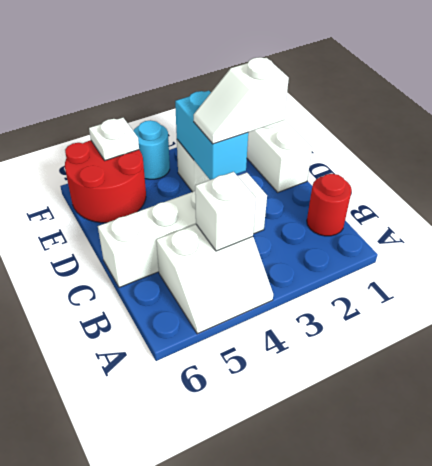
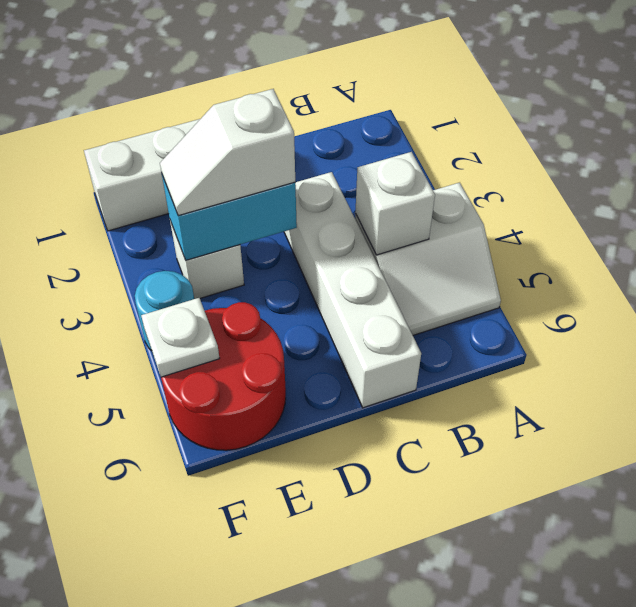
white slope A4:B5 level 1 top B -> white slope A4:B5 level 1 top 4
red round brick B1 level 1 -> none
white slope D2:D3 level 3 top 2 -> white slope D3:E3 level 3 top D

